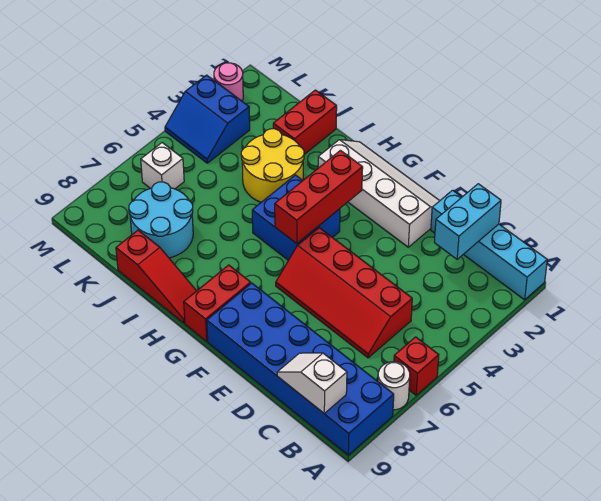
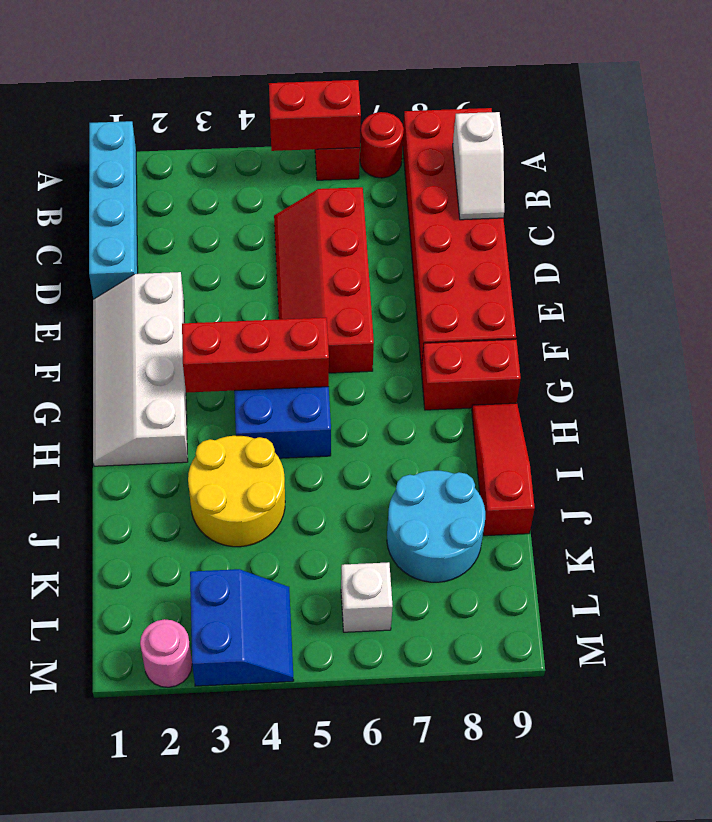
white round brick A7 level 1 -> red round brick A7 level 1
blue brick A8:F9 level 1 -> red brick A8:F9 level 1
cyan brick C1:C2 level 2 -> none
red slope C5:F6 level 1 top 5 -> red slope C5:F6 level 1 top 6
red brick J1:J2 level 1 -> red brick A5:A6 level 2

